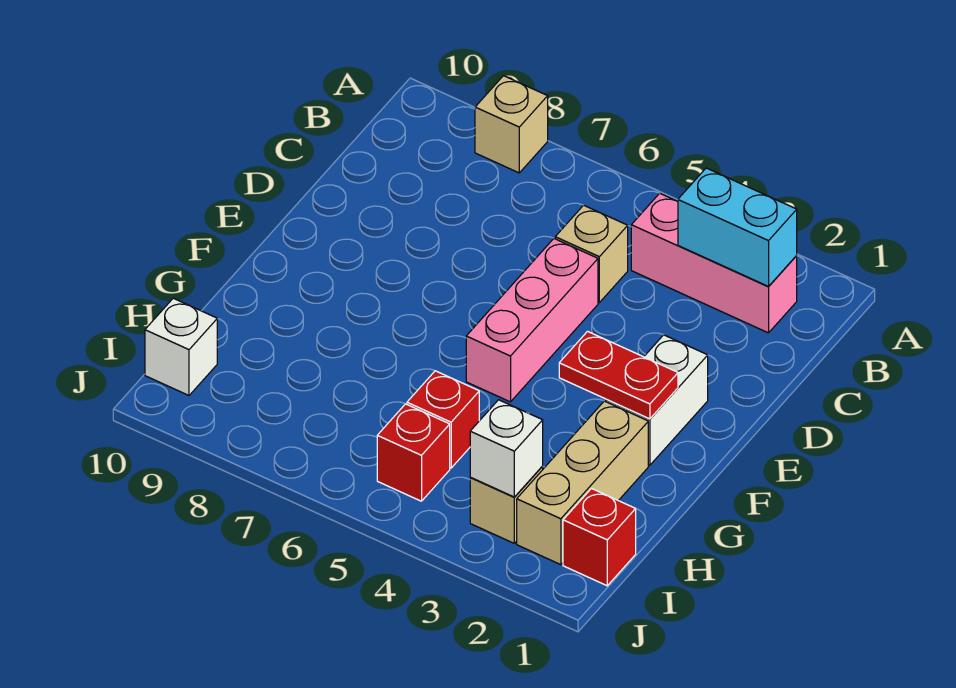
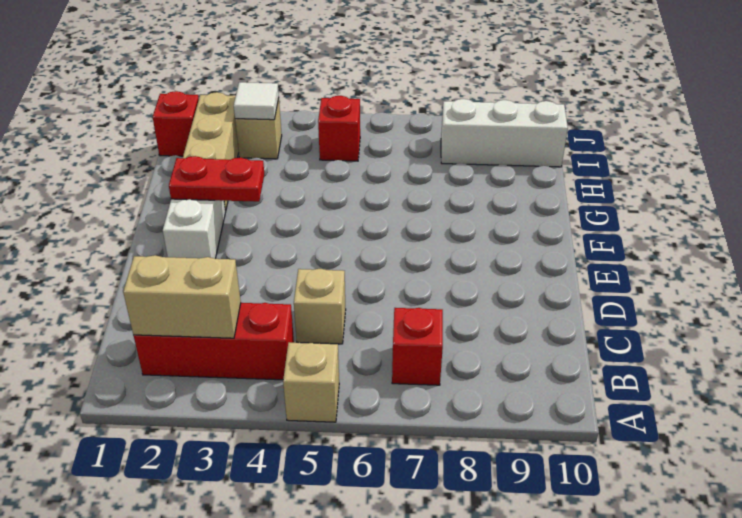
tan brick A8 level 1 -> tan brick A5 level 1
pink brick B2:B4 level 1 -> red brick B2:B4 level 1
cyan brick B2:B3 level 2 -> tan brick B2:B3 level 2
pink brick D5:F5 level 1 -> none
red brick H5 level 1 -> red brick B7 level 1
white brick I3 level 2 -> white tile I3 level 2
white brick I10 level 1 -> white brick I8:I10 level 1

